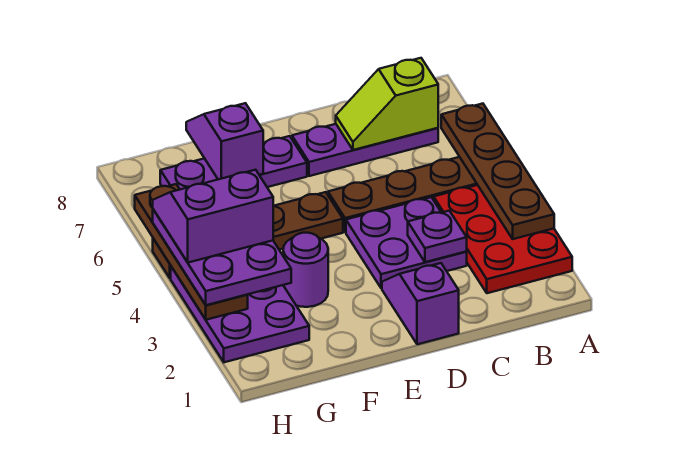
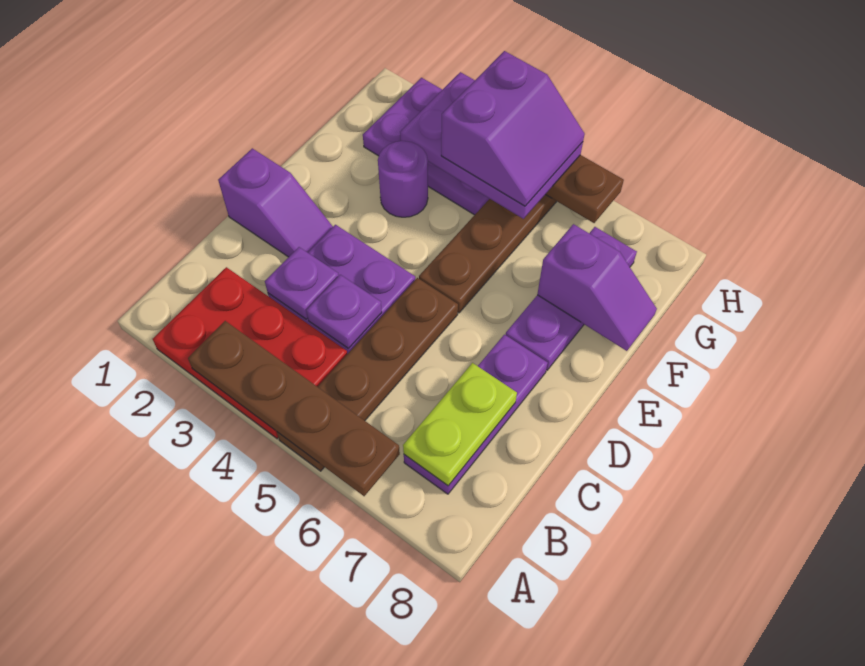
lime slope B7:C7 level 2 top B -> lime plate B7:C7 level 2
none -> purple plate C4 level 2

